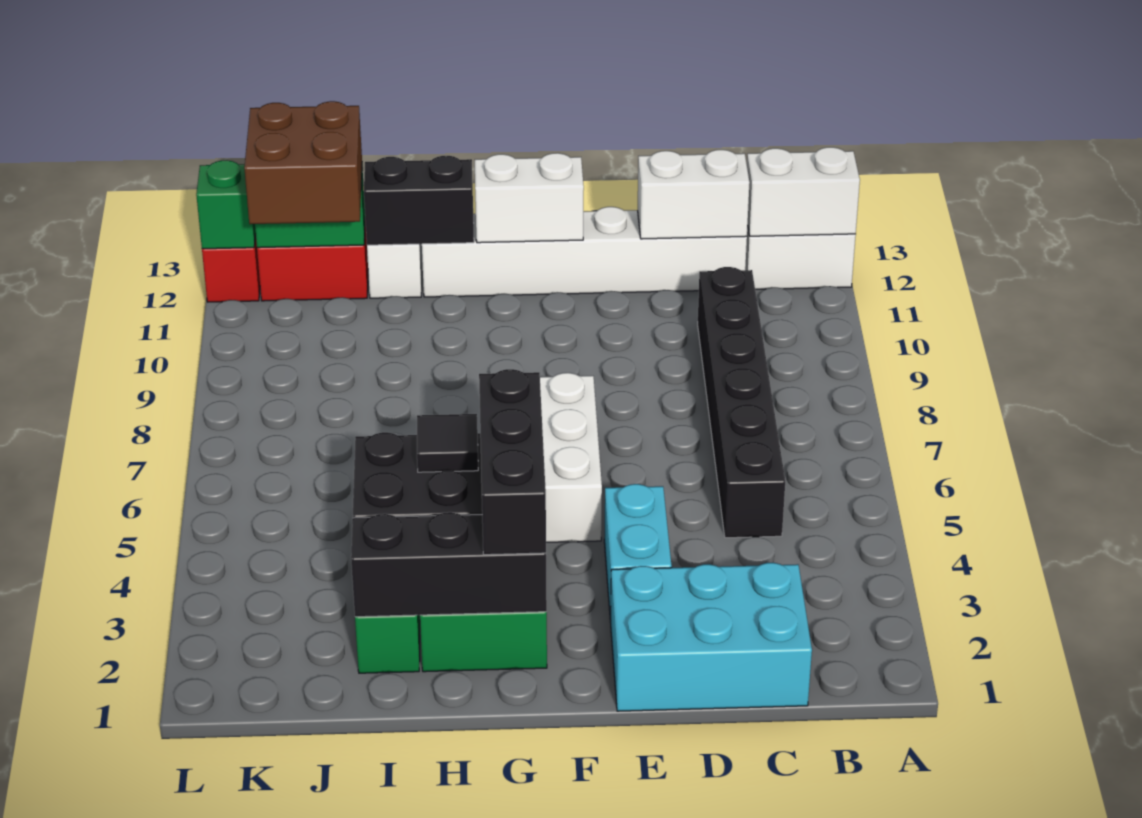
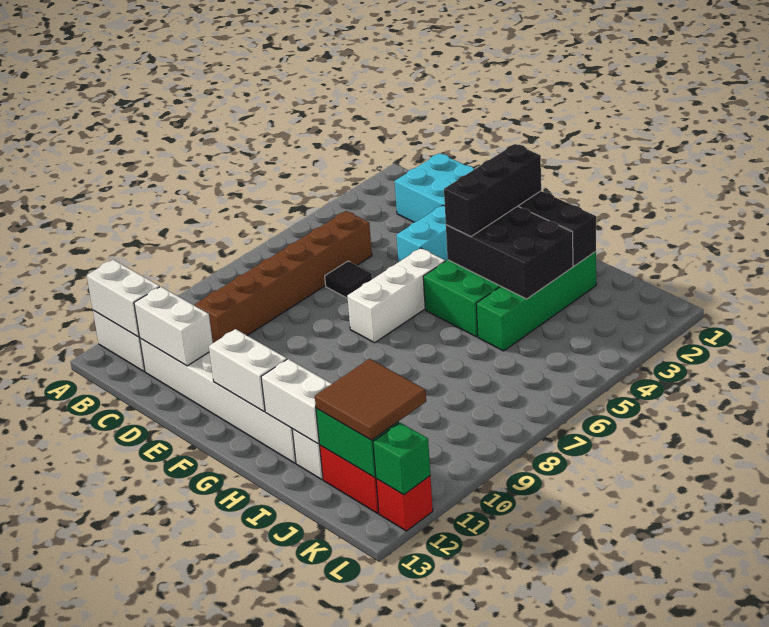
black brick C5:C10 level 1 -> brown brick C5:C10 level 1
black tile H4 level 3 -> black tile D6 level 1
black brick H12:I12 level 2 -> white brick H12:I12 level 2
brown brick J11:K12 level 3 -> brown tile J11:K12 level 3

